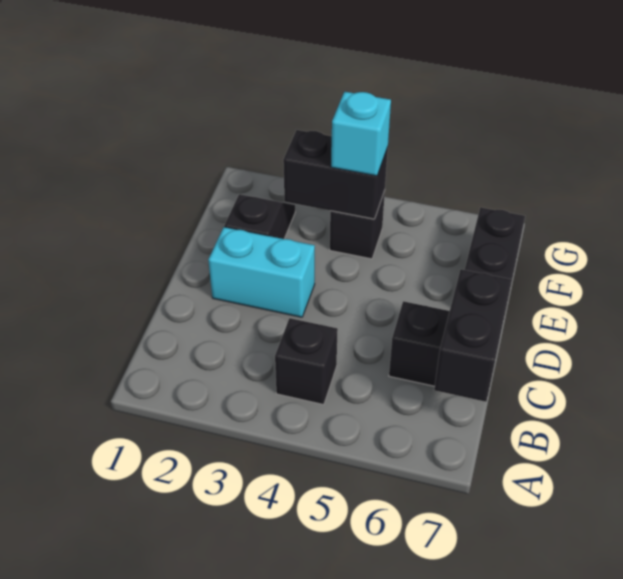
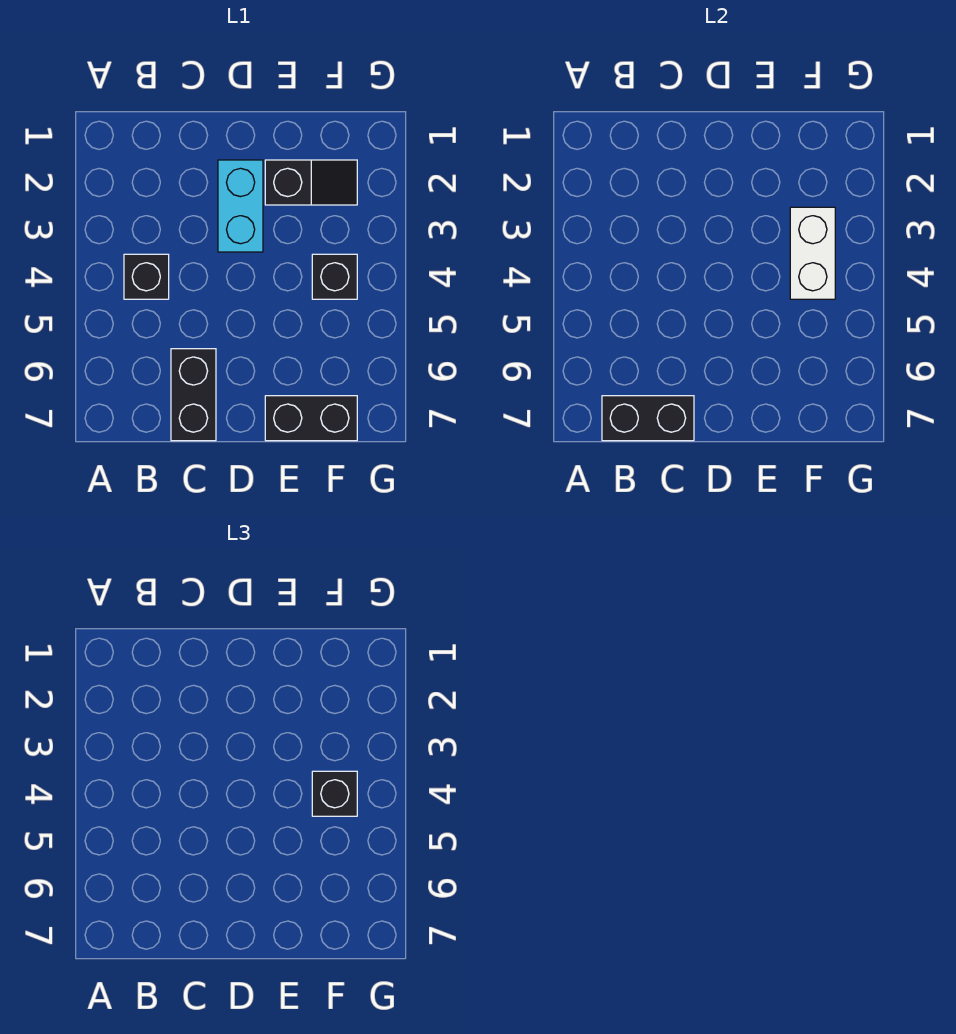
black brick F3:F4 level 2 -> white brick F3:F4 level 2
cyan brick F4 level 3 -> black brick F4 level 3

